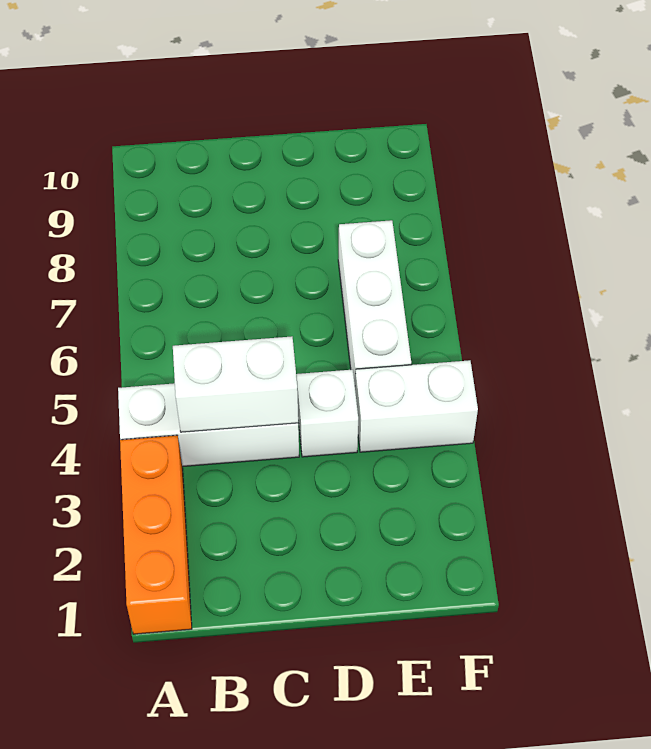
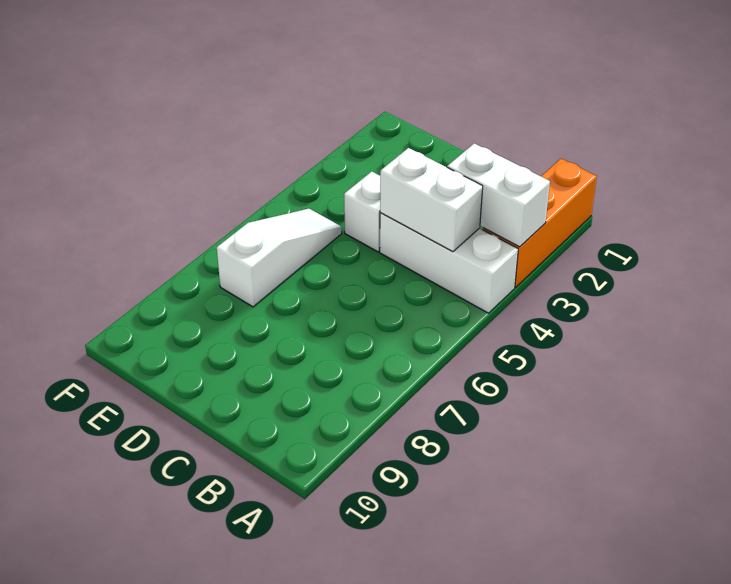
white brick E4:F4 level 1 -> white brick A3:B3 level 2
white brick E5:E7 level 1 -> white slope E5:E7 level 1 top 7

